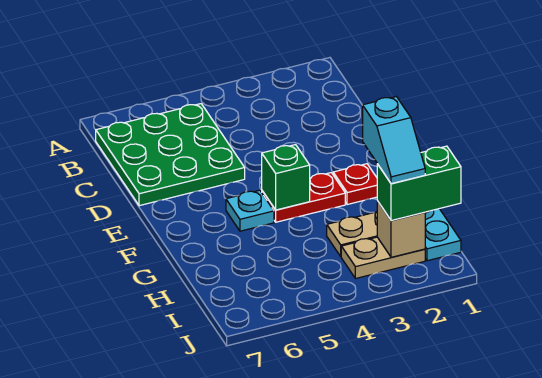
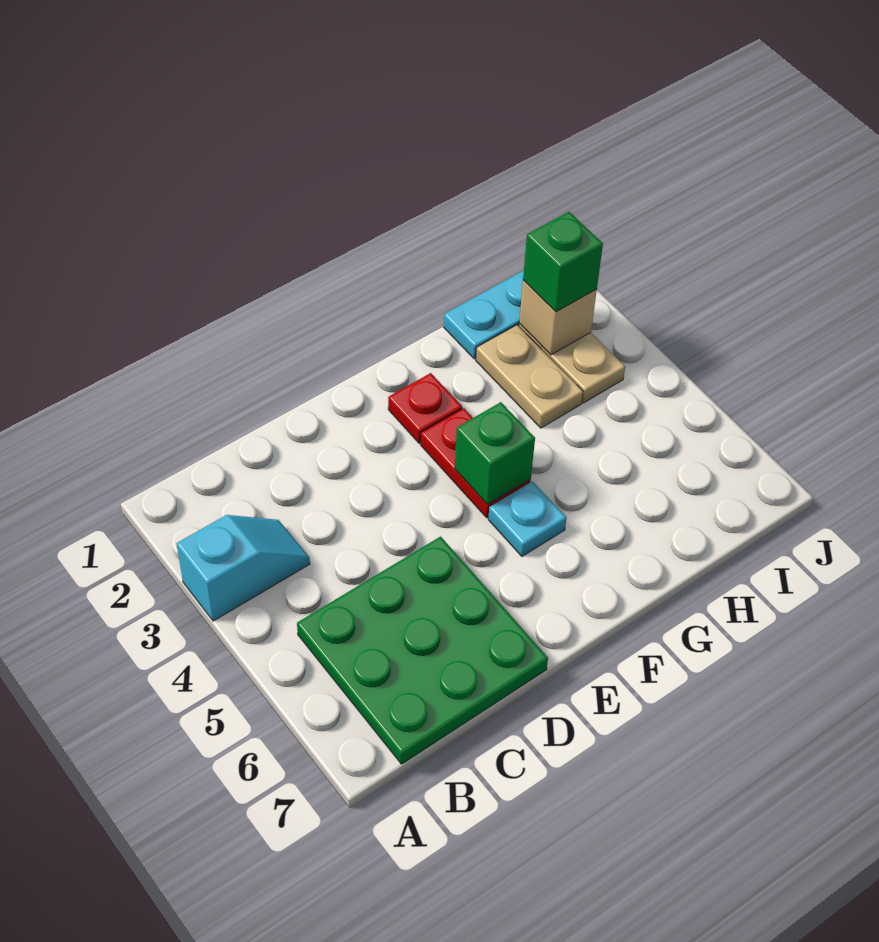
cyan slope H2:I2 level 4 top H -> cyan slope A3:B3 level 1 top A
green brick I1:I2 level 3 -> green brick I2 level 3

